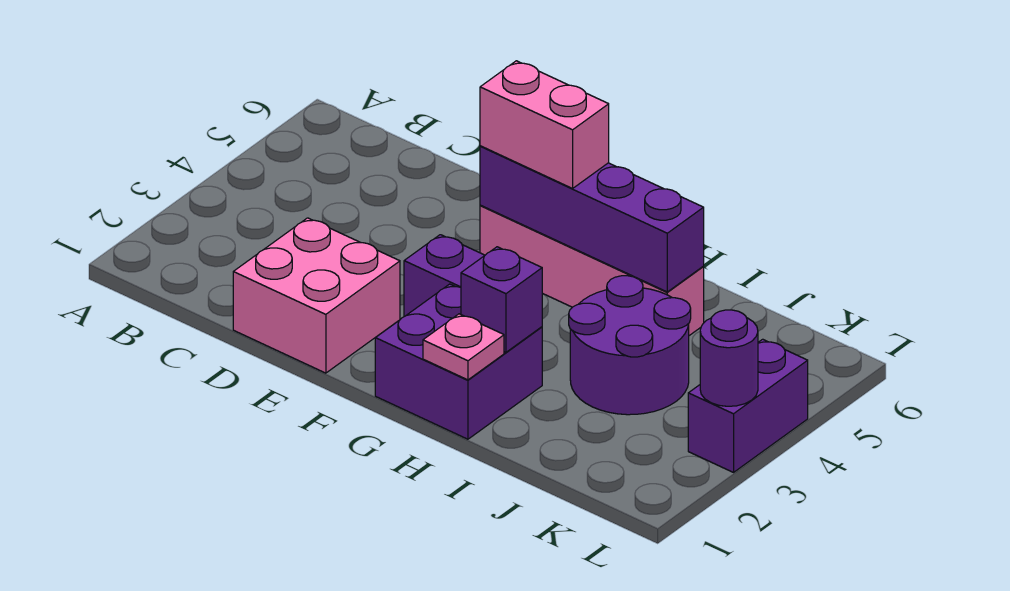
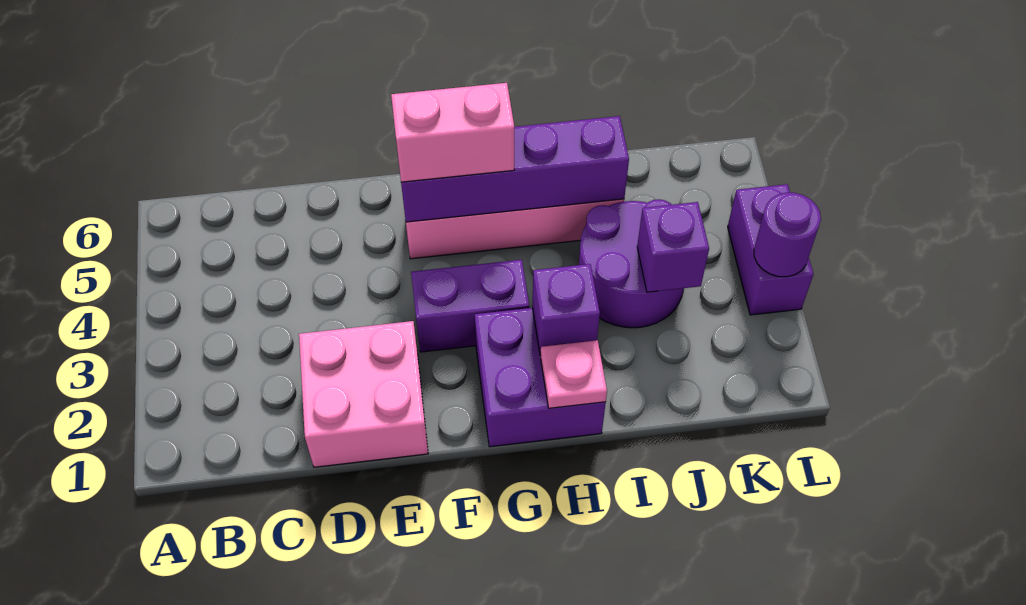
none -> purple brick J3 level 2

